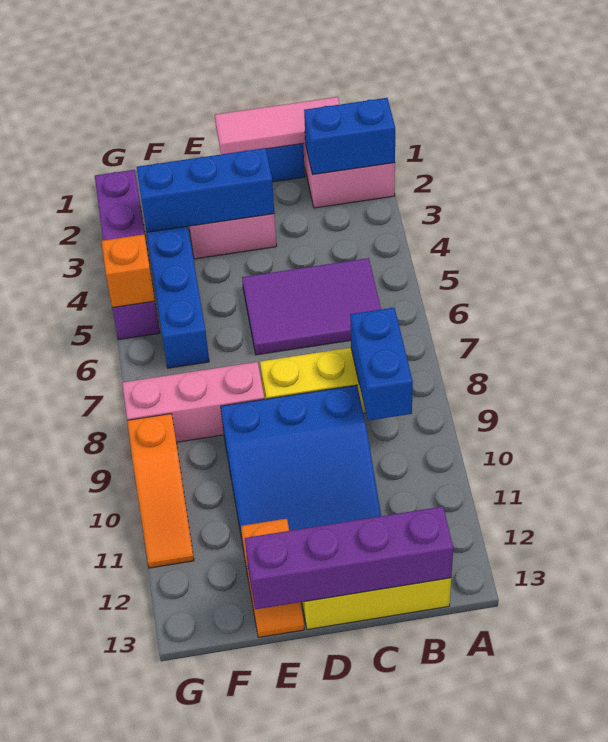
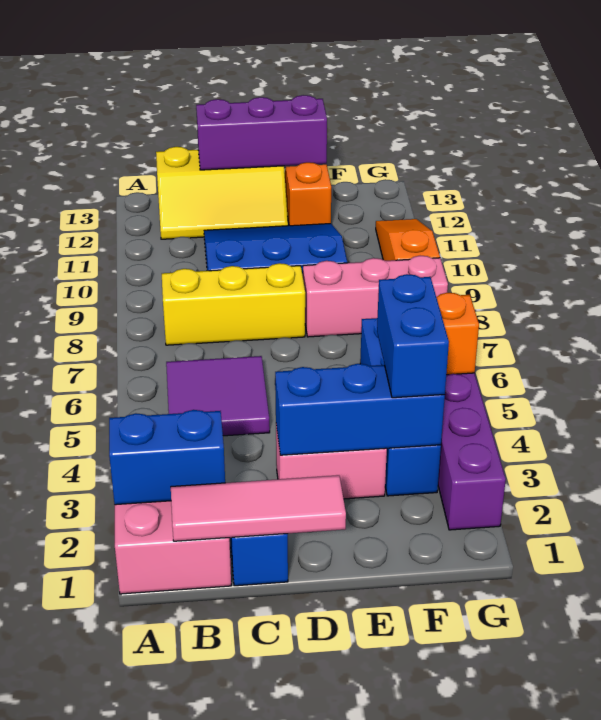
purple tile B5:D6 level 1 -> purple tile B5:C6 level 1
blue brick B8:B9 level 2 -> blue brick F3:F4 level 3
purple brick B13:E13 level 2 -> purple brick C13:E13 level 2

